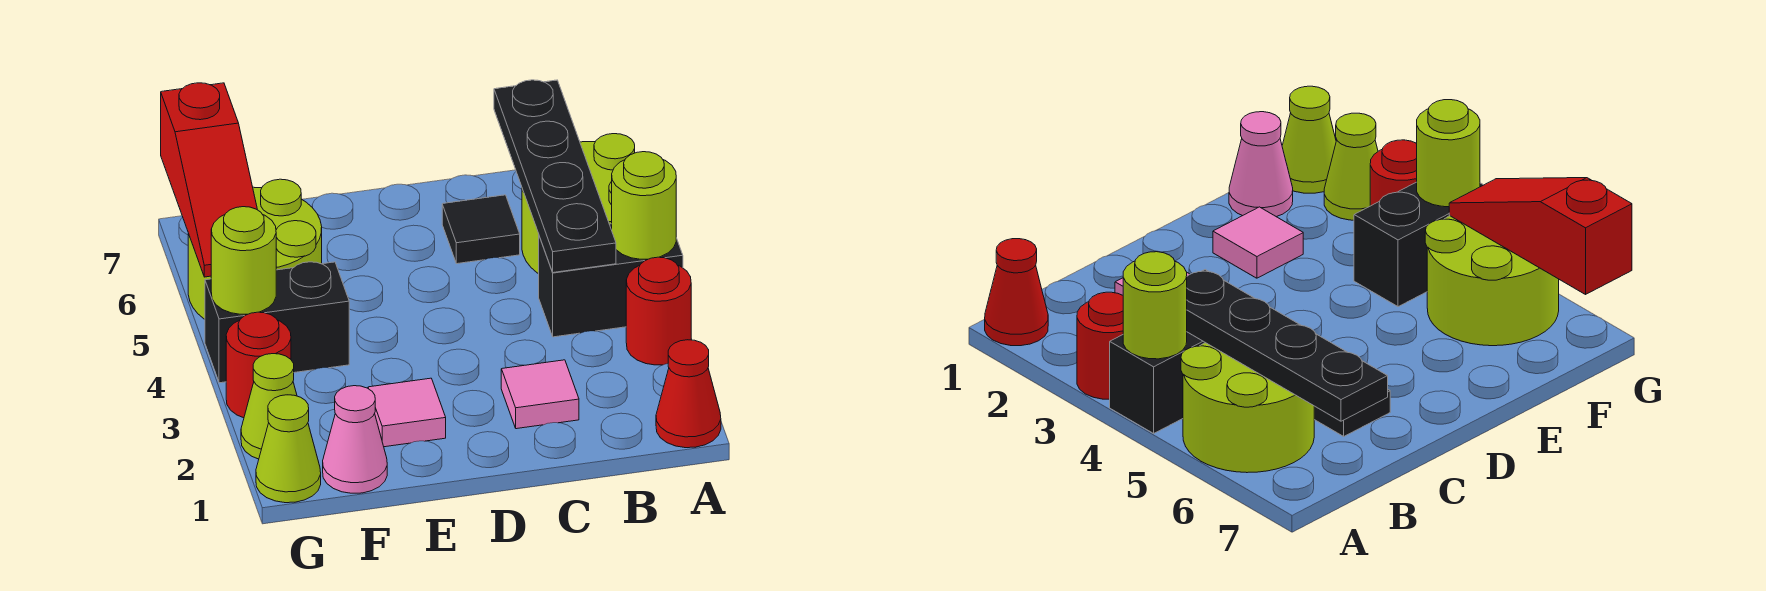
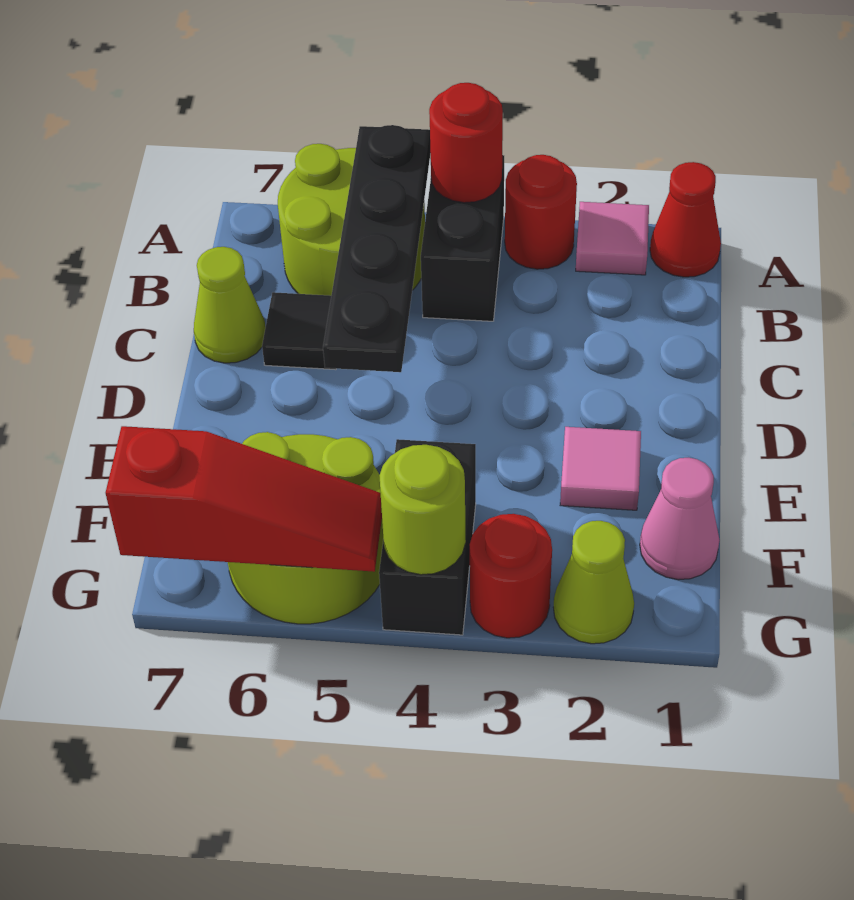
lime round brick A4 level 2 -> red round brick A4 level 2
black plate B4:B7 level 2 -> black plate A5:D5 level 2
pink tile C2 level 1 -> pink tile A2 level 1
lime cone G1 level 1 -> lime cone C7 level 1

